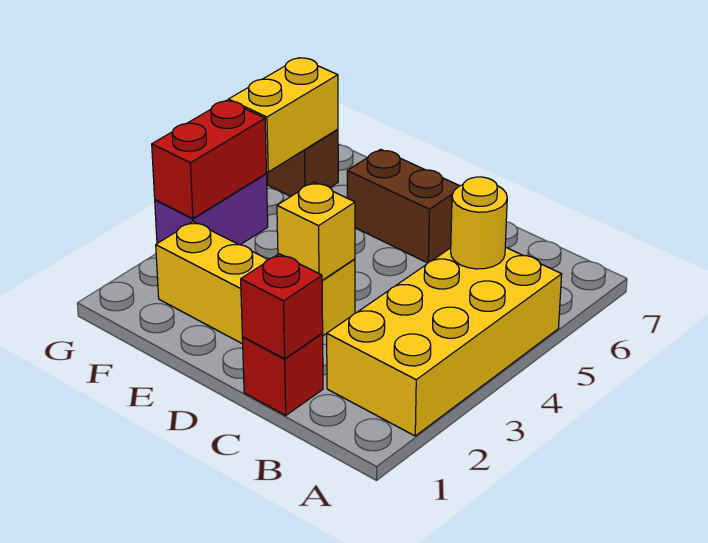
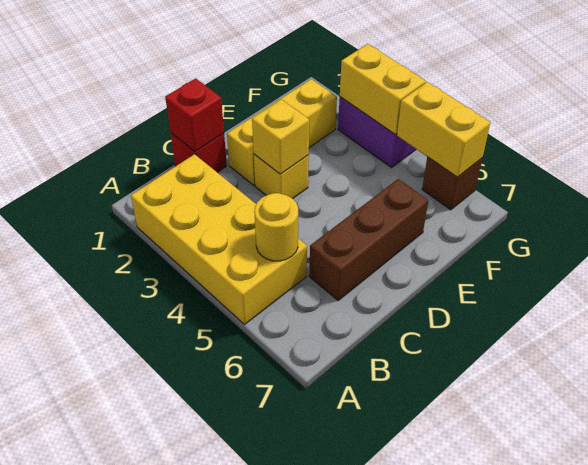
brown brick D6:E6 level 1 -> brown brick C6:E6 level 1
red brick G3:G4 level 2 -> yellow brick G3:G4 level 2

